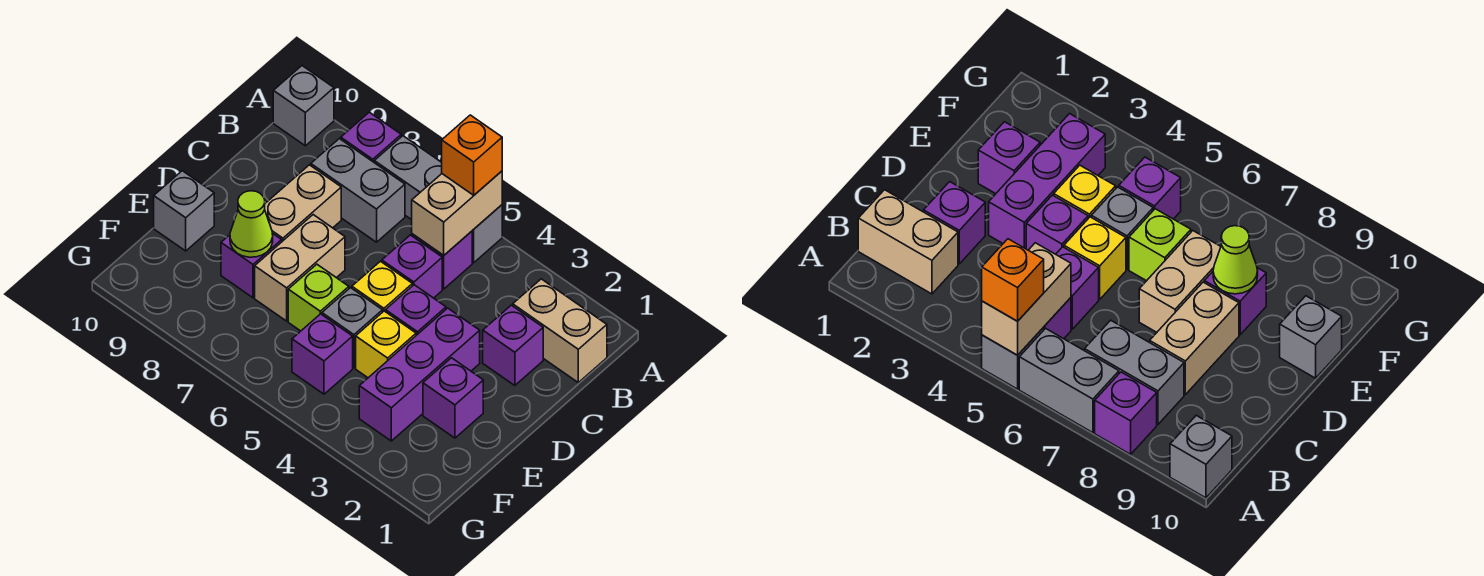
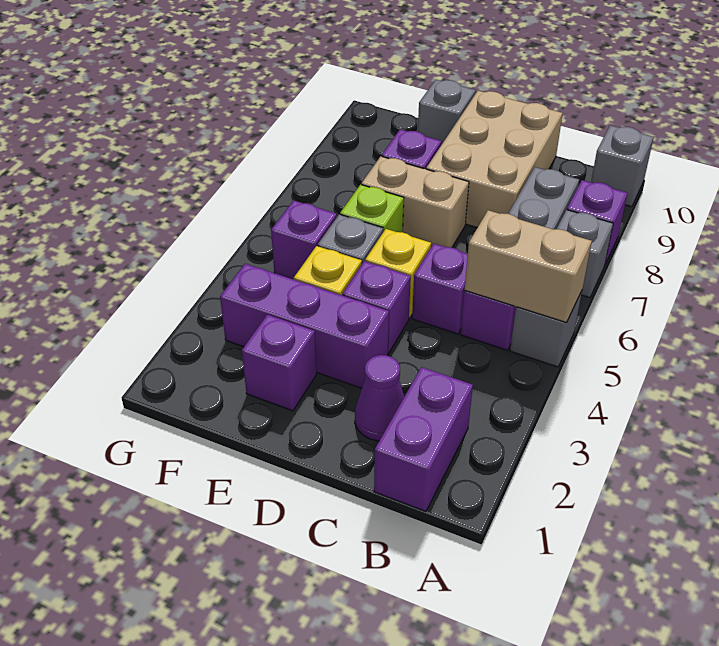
orange brick A5 level 3 -> none
grey brick A6:A7 level 1 -> grey brick A7 level 1
tan brick B1:B2 level 1 -> purple brick B1:B2 level 1
purple brick C2 level 1 -> purple cone C2 level 1
tan brick C8:D8 level 1 -> tan brick C8:D10 level 1
lime cone E8 level 2 -> none

